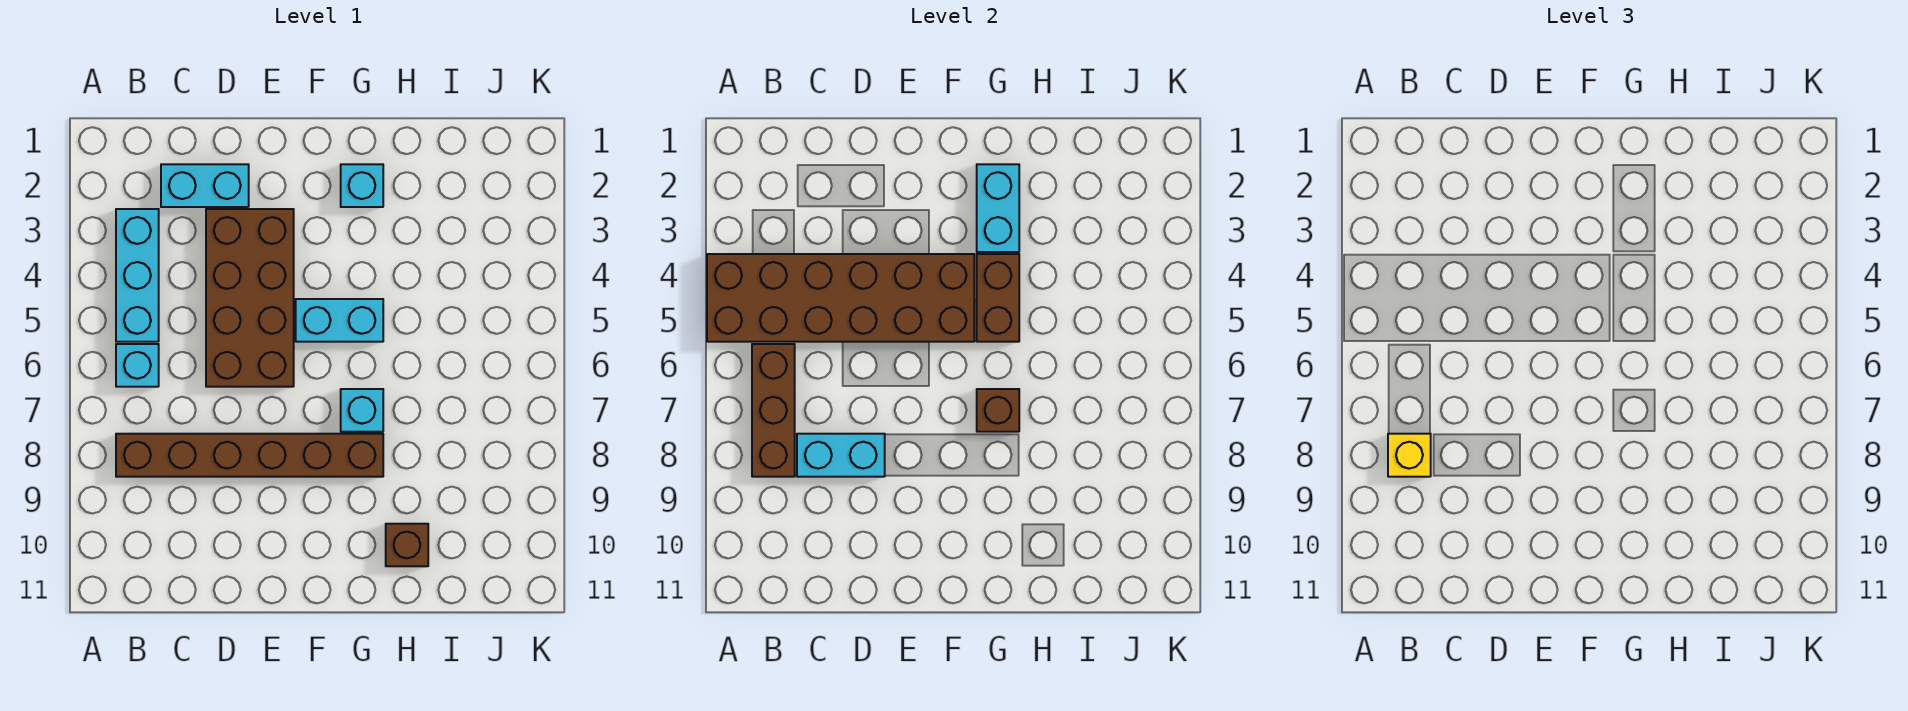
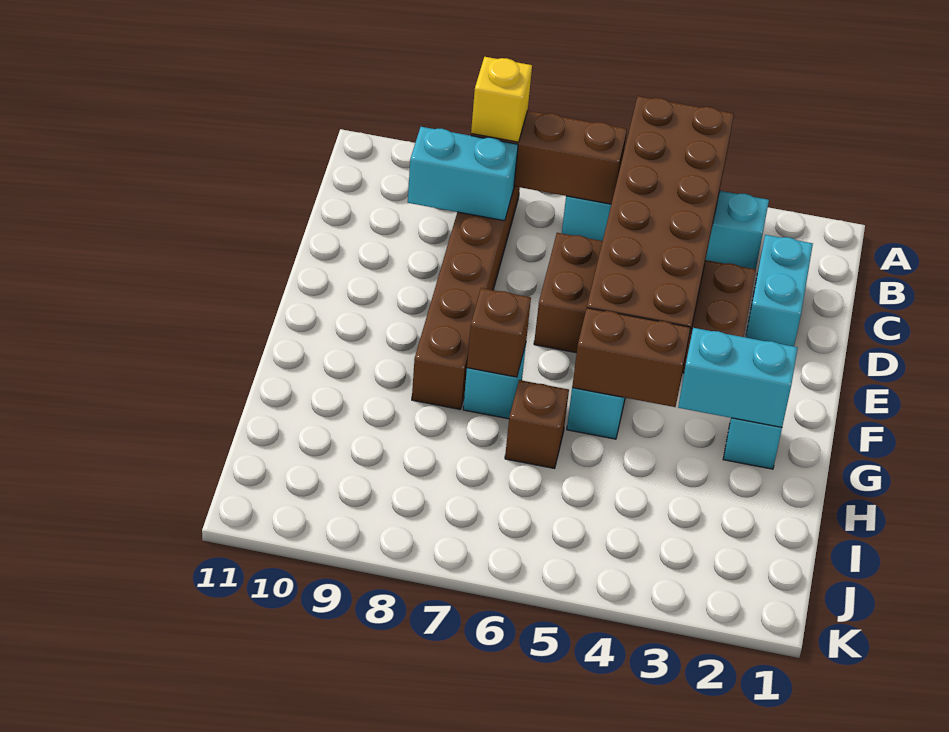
cyan brick C8:D8 level 2 -> cyan brick C8:C9 level 2
brown brick H10 level 1 -> brown brick H6 level 1

